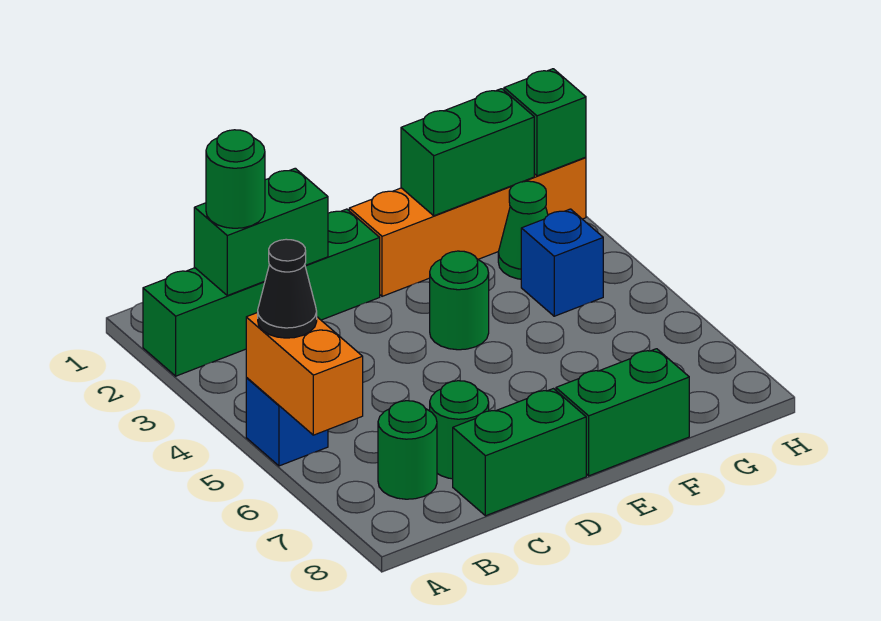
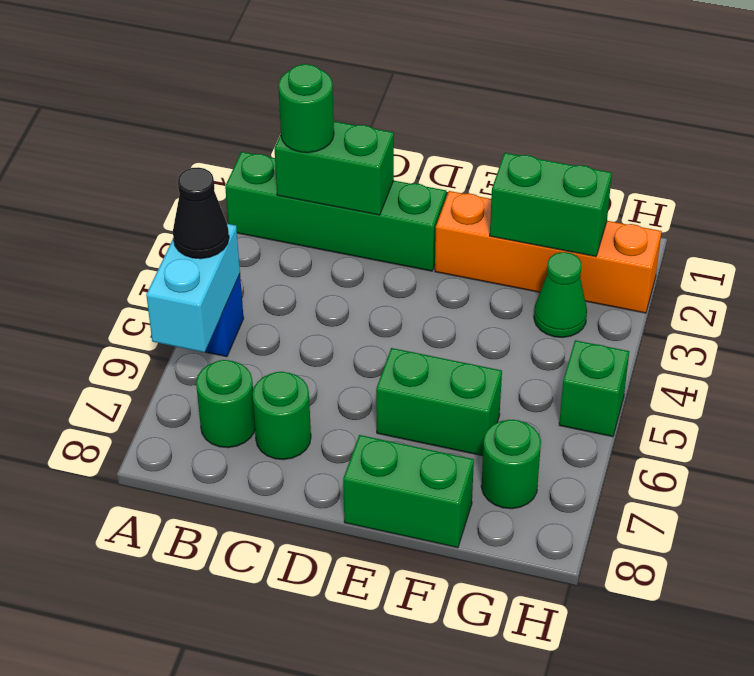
orange brick A5:A6 level 2 -> cyan brick A5:A6 level 2
green brick C8:D8 level 1 -> green brick E6:F6 level 1
green round brick E4 level 1 -> green round brick G7 level 1
blue brick G4 level 1 -> none
green brick H2 level 2 -> green brick H5 level 1

